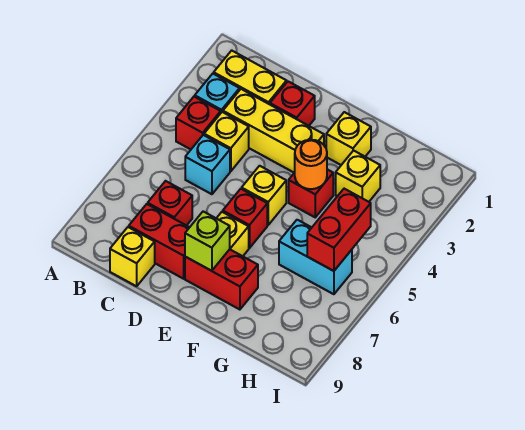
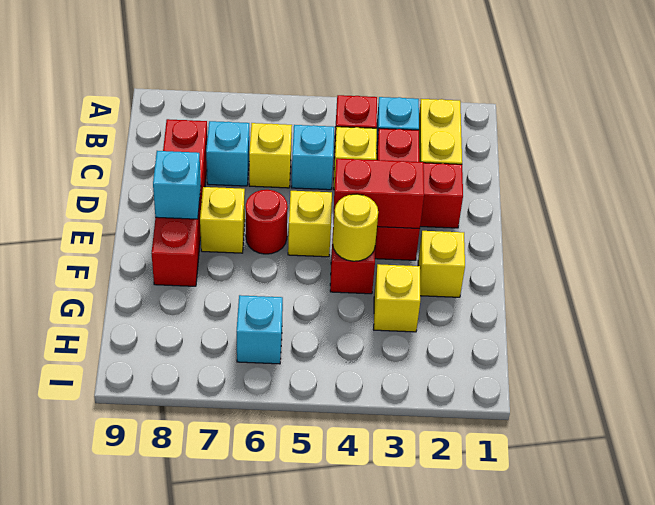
yellow brick C3:E3 level 1 -> red brick C3:E3 level 1
red brick C7 level 1 -> cyan brick C7 level 1
yellow brick C9 level 1 -> yellow brick C6 level 1
red brick E6 level 1 -> red round brick E6 level 1
lime brick E8 level 2 -> cyan brick E8 level 2
orange round brick F4 level 2 -> yellow round brick F4 level 2
cyan brick G6:H6 level 1 -> cyan brick H6 level 1
red brick H5:H6 level 2 -> red brick E3:E4 level 2

